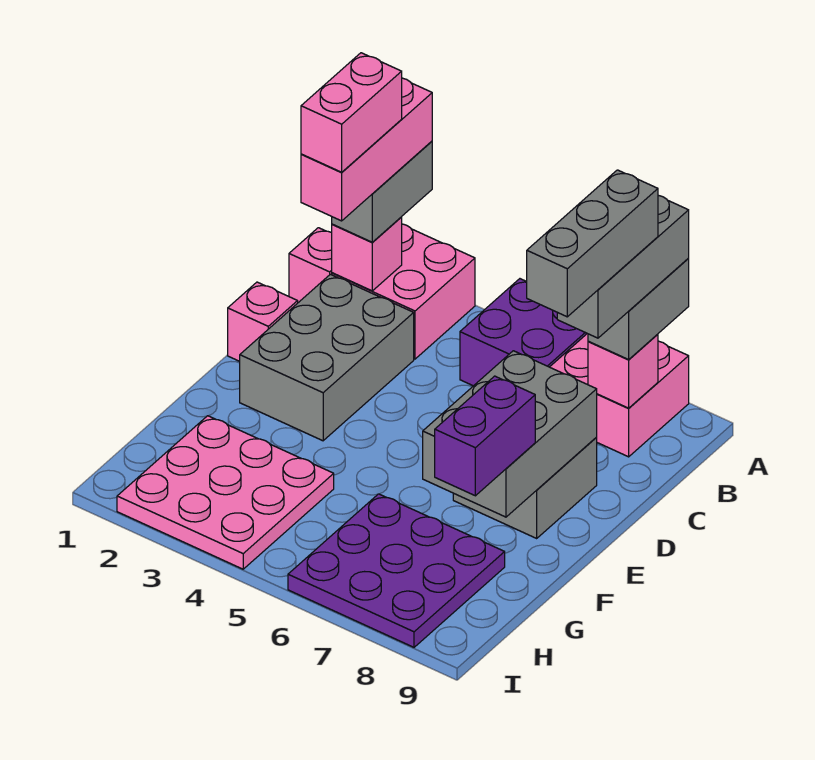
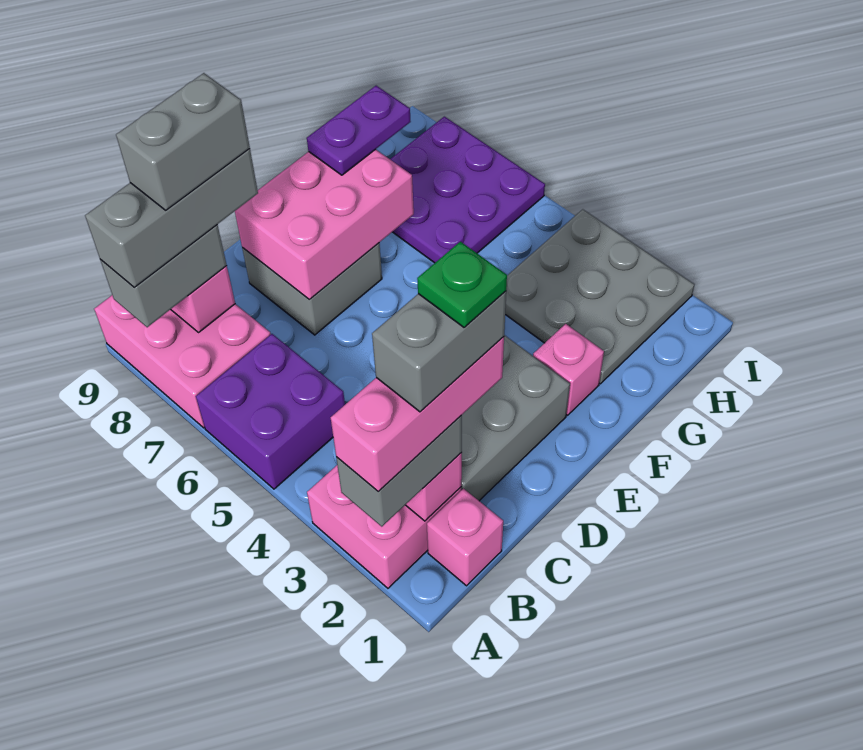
pink brick A7:B8 level 1 -> pink brick A7:B9 level 1
pink brick B2:C2 level 5 -> grey brick B2:C2 level 5
grey brick B8:D8 level 5 -> grey brick B8:C8 level 5
none -> green plate C2 level 6
pink brick D1 level 1 -> pink brick F2 level 1
grey brick D7:F8 level 2 -> pink brick D7:F8 level 2
purple brick F8:G8 level 3 -> purple plate F8:G8 level 3
pink plate G2:I4 level 1 -> grey plate G2:I4 level 1

